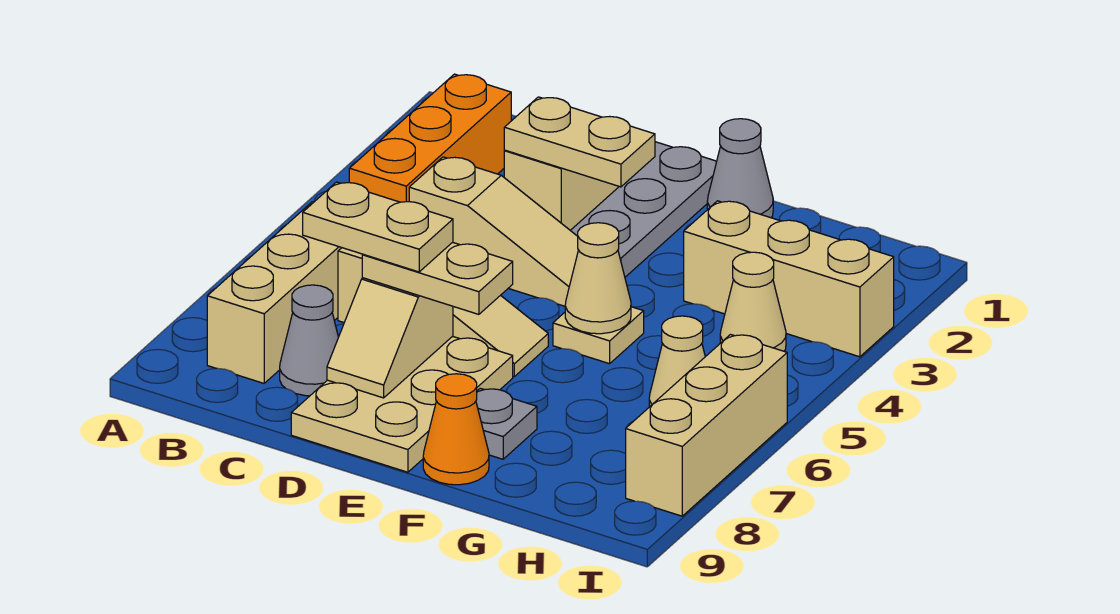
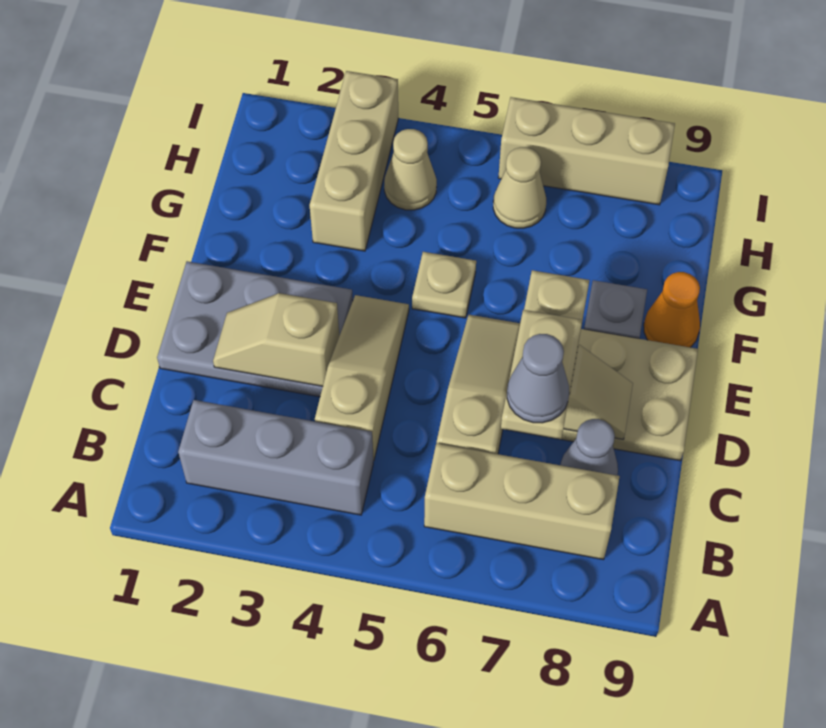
orange brick B2:B4 level 1 -> grey brick B2:B4 level 1
tan plate D3:E3 level 3 -> none
grey cone F1 level 1 -> grey cone C7 level 5
tan cone F5 level 2 -> none

